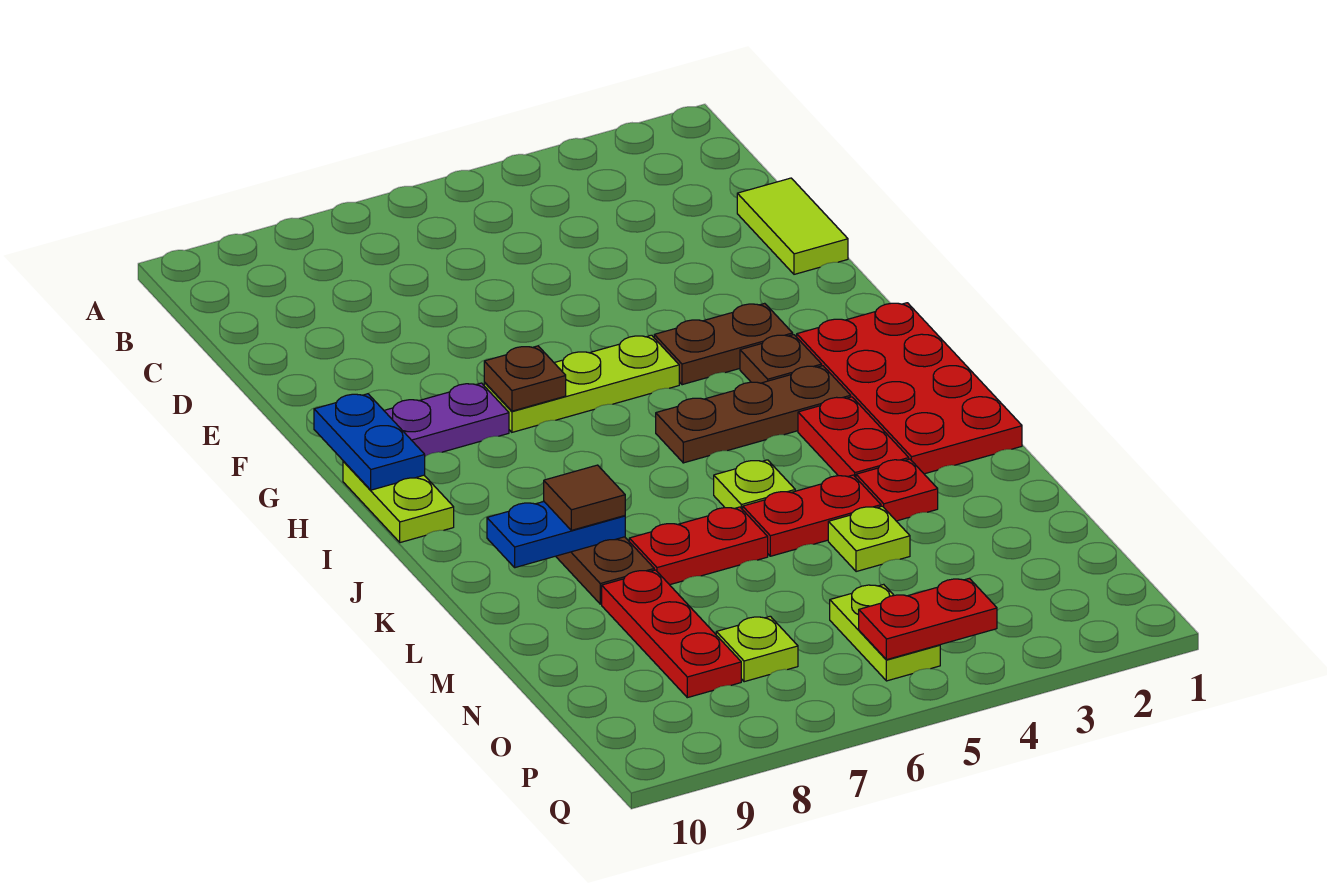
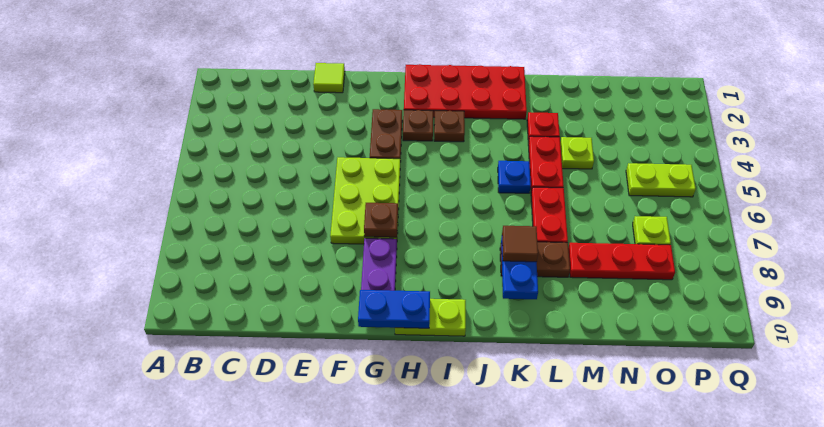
lime tile D1:E1 level 1 -> lime tile E1 level 1
lime plate G5:G7 level 1 -> lime plate F5:G7 level 1
brown plate I3:I5 level 1 -> brown plate I3 level 1
red plate J3:K3 level 1 -> none
lime plate K5 level 1 -> blue plate K5 level 1
red plate P4:P5 level 2 -> none

